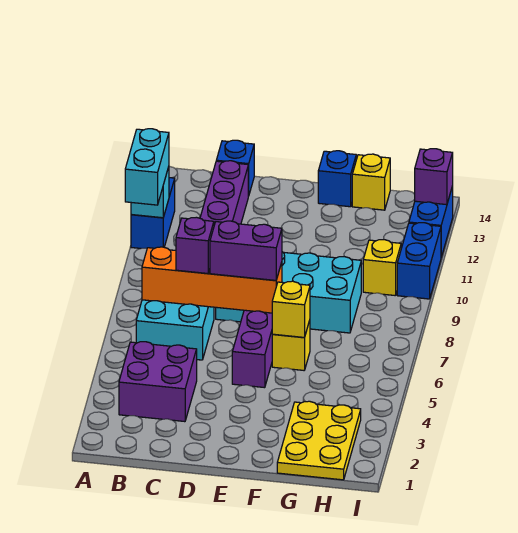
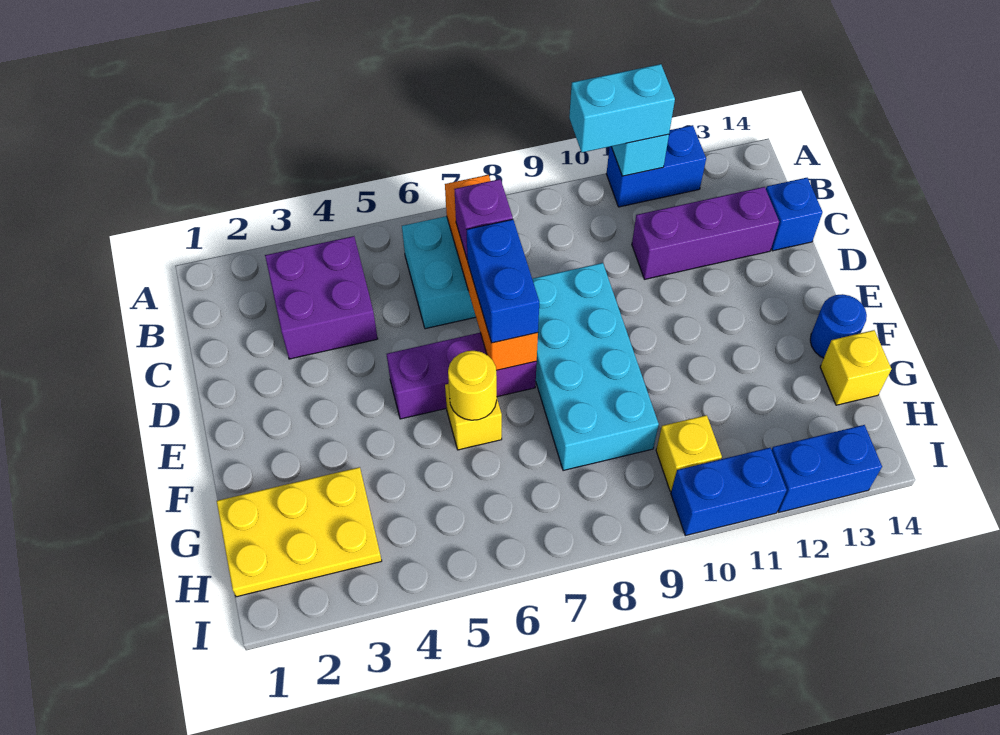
purple brick D7:E7 level 3 -> blue brick D7:E7 level 3
yellow brick F6 level 2 -> yellow round brick F6 level 2
blue brick F14 level 1 -> blue round brick F14 level 1
purple brick I13 level 2 -> none

